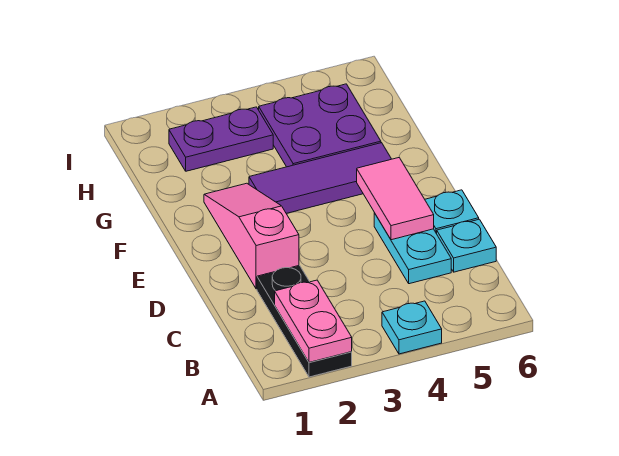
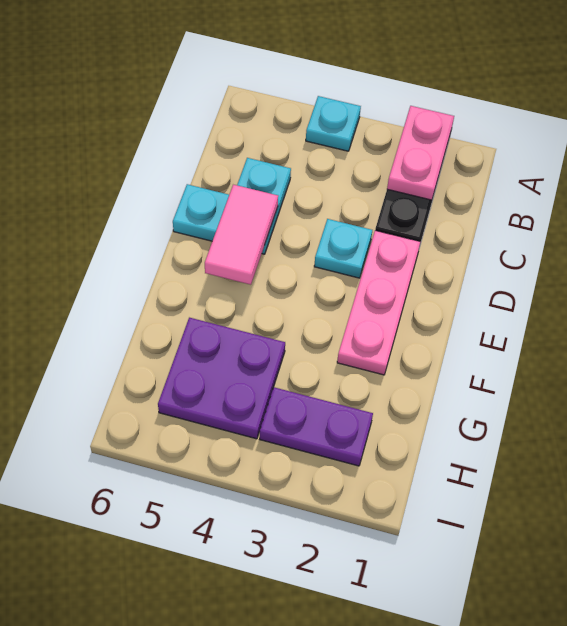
cyan plate C6 level 1 -> cyan plate D3 level 1
pink slope D2:F2 level 1 top D -> pink plate D2:F2 level 1
purple tile F3:F5 level 1 -> none

